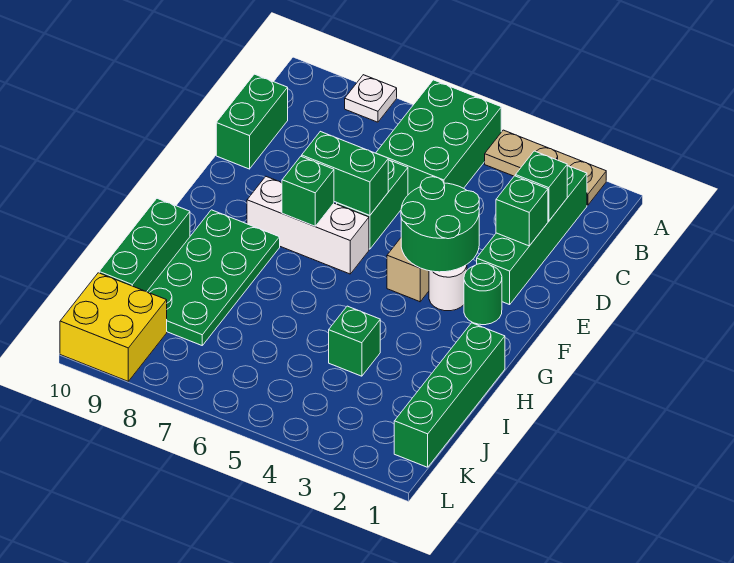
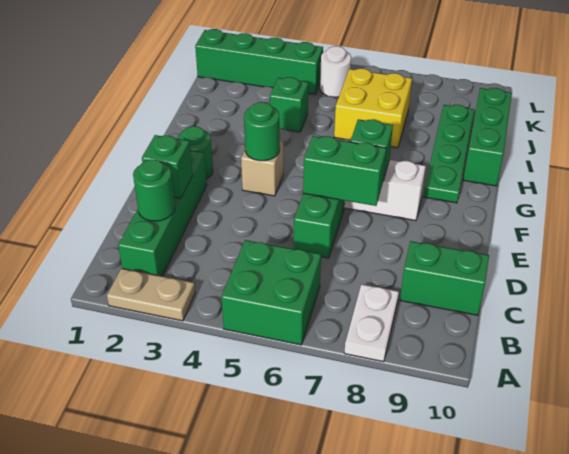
tan plate A2:A4 level 1 -> tan plate A2:A3 level 1
green brick A5:C6 level 1 -> green brick A5:B6 level 1
white plate A8 level 1 -> white plate A8:B8 level 1
green brick C2 level 2 -> green round brick C2 level 2
green brick C10:D10 level 1 -> green brick C9:C10 level 1
green round brick E3:F4 level 2 -> green round brick F4 level 2
white round brick F3 level 1 -> white round brick K5 level 1
green plate G8:J9 level 1 -> green plate G9:J9 level 1
green brick H1:K1 level 1 -> green brick K1:K4 level 1
yellow brick K9:L10 level 1 -> yellow brick I6:J7 level 1

